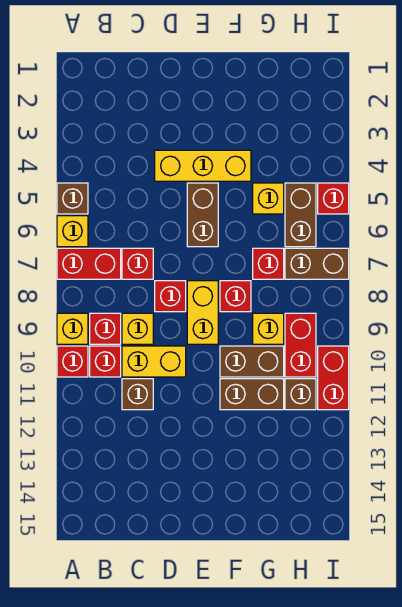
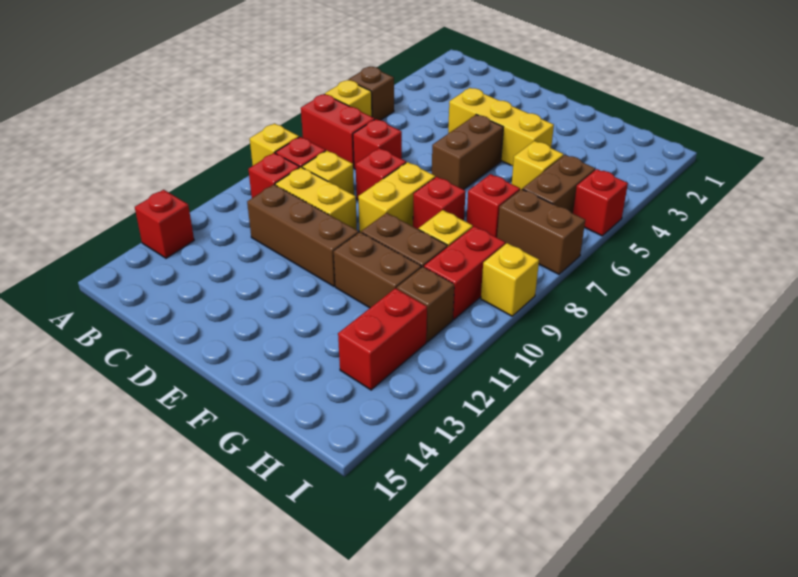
red brick A10 level 1 -> red brick A13 level 1
brown brick C11 level 1 -> brown brick C11:E11 level 1
none -> yellow brick I9 level 1
red brick I10:I11 level 1 -> red brick H12:H13 level 1

